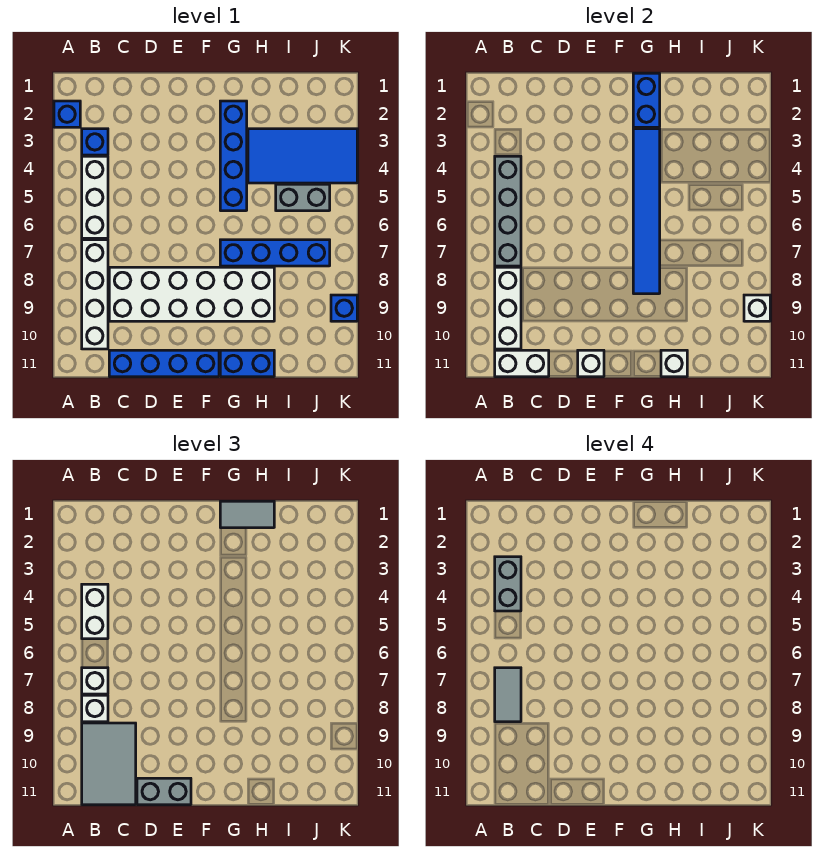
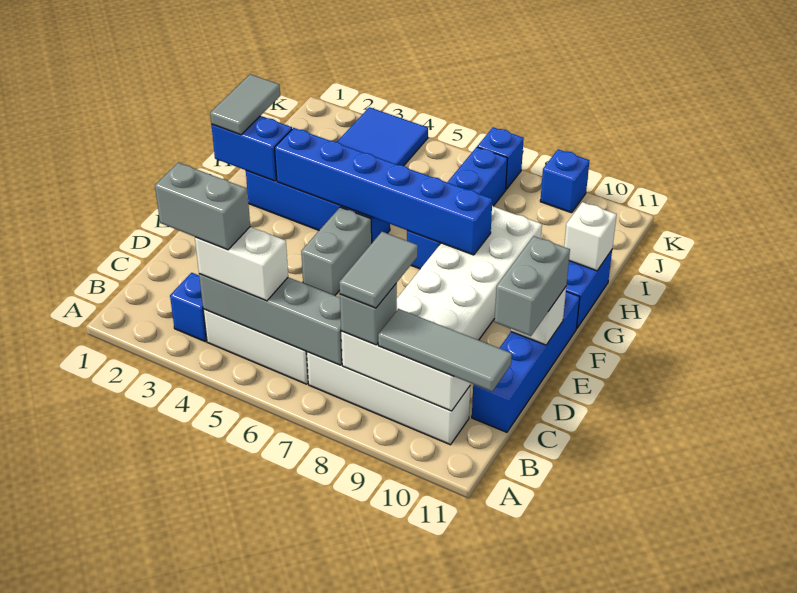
blue brick A2 level 1 -> blue brick K7 level 1
white brick B7 level 3 -> none
grey tile B7:B8 level 4 -> grey tile B8:C8 level 4
white brick B8 level 3 -> grey brick B8 level 3
grey tile B9:C11 level 3 -> grey tile B9:B11 level 3
white brick B11:C11 level 2 -> none
blue tile G3:G8 level 2 -> blue brick G3:G8 level 2
grey brick I5:J5 level 1 -> grey brick E5:F5 level 1
white brick K9 level 2 -> none

